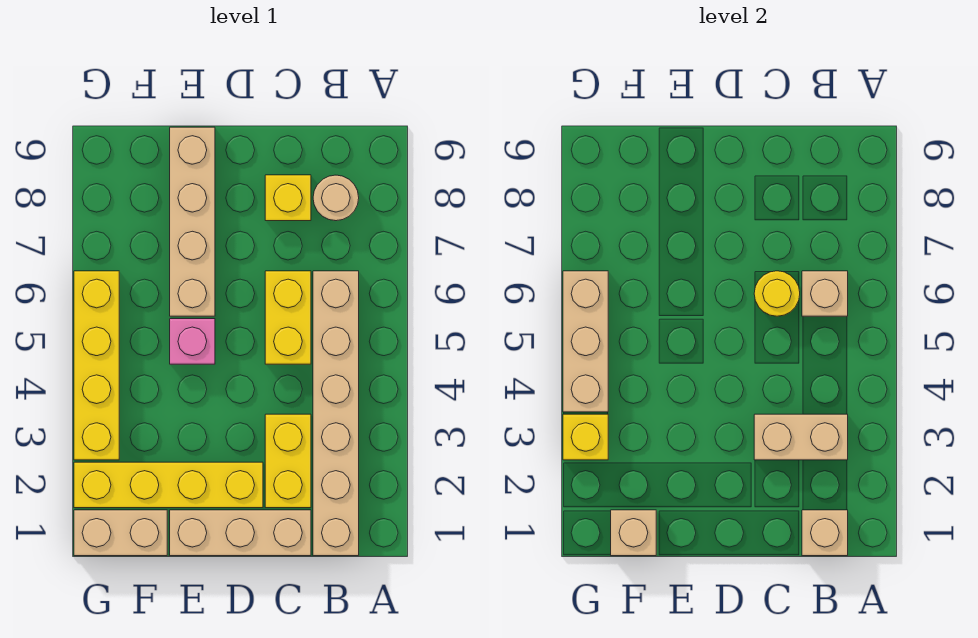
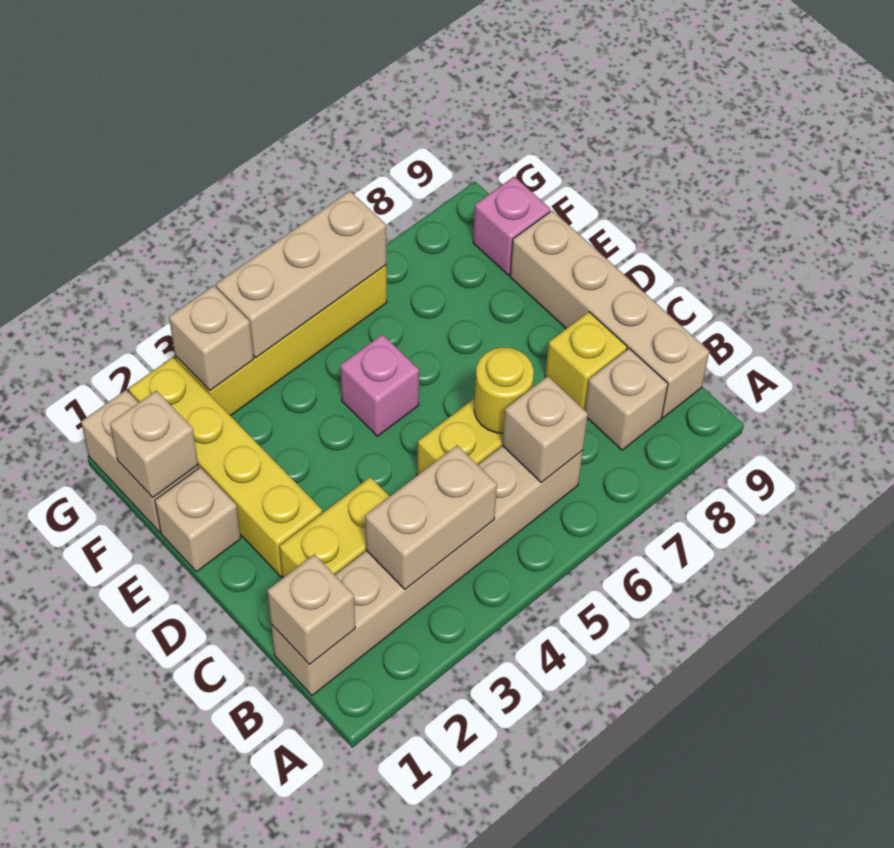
tan brick B3:C3 level 2 -> tan brick B3:B4 level 2
tan round brick B8 level 1 -> tan brick B8 level 1
tan brick C1:E1 level 1 -> tan brick E1 level 1
tan brick E6:E9 level 1 -> tan brick B9:E9 level 1
none -> pink brick F9 level 1
yellow brick G3 level 2 -> tan brick G3 level 2

